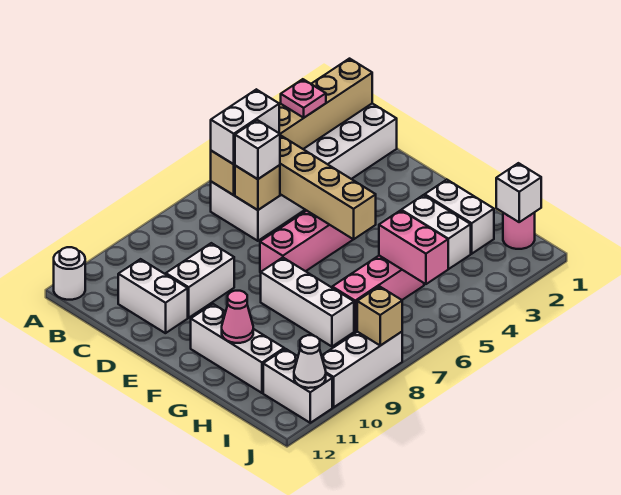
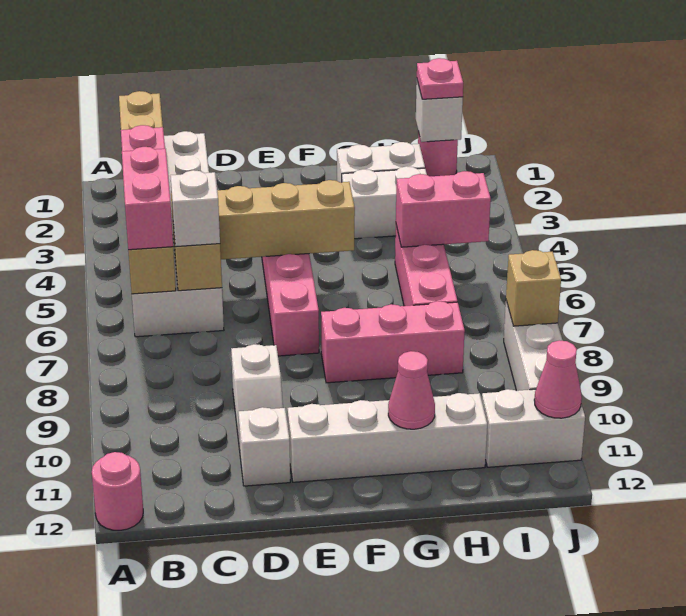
white round brick A12 level 1 -> pink round brick A12 level 1
white brick B5:B6 level 3 -> pink brick B5:B6 level 3
white brick C11:D11 level 1 -> white brick D11 level 1
white brick D9:D10 level 1 -> white slope D9:D10 level 1 top 9
white brick F8:H8 level 1 -> pink brick F8:H8 level 1
white brick F11:H11 level 1 -> white brick E11:H11 level 1
none -> pink plate I1 level 3
white cone J11 level 2 -> pink cone J11 level 2

